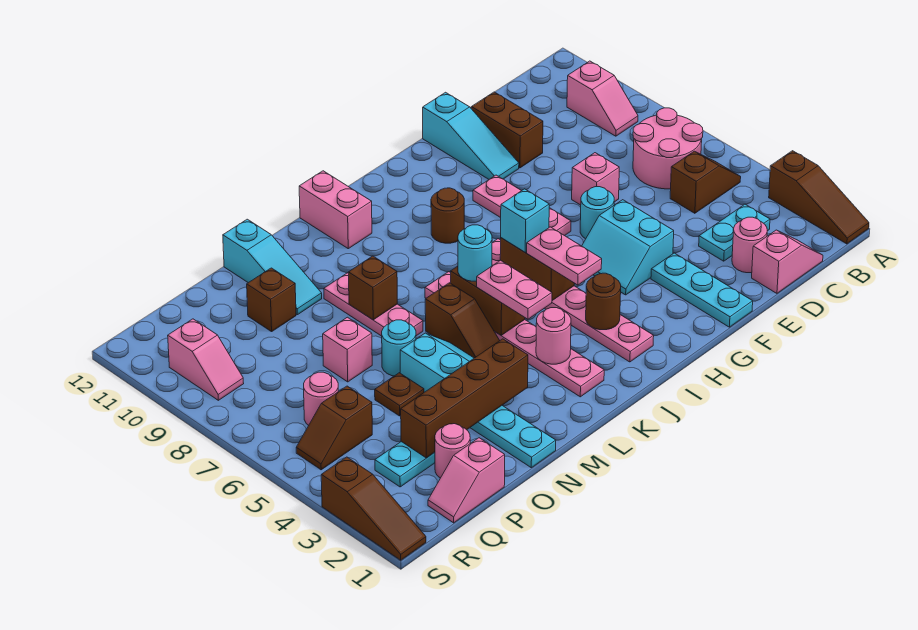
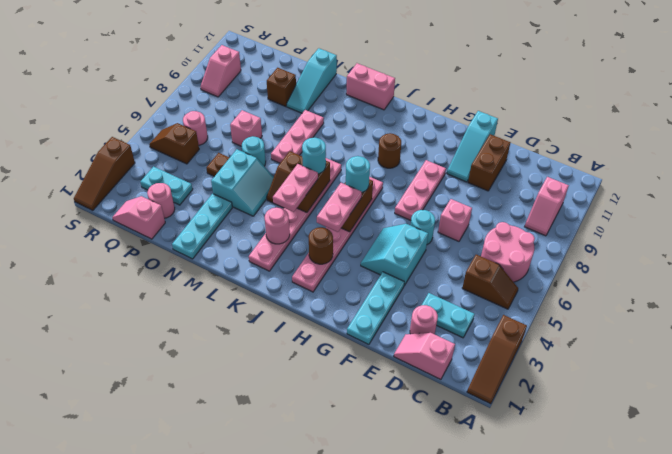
pink slope C1:D1 level 1 top D -> pink slope C1:D1 level 1 top C
cyan brick I6 level 3 -> cyan round brick I6 level 3
pink brick K11:K12 level 1 -> pink brick K12:L12 level 1
brown brick M3:P3 level 2 -> none
brown brick M8 level 2 -> none

